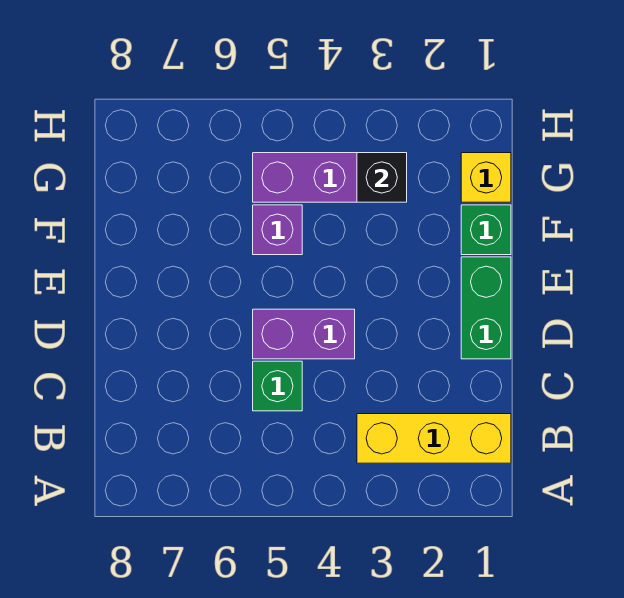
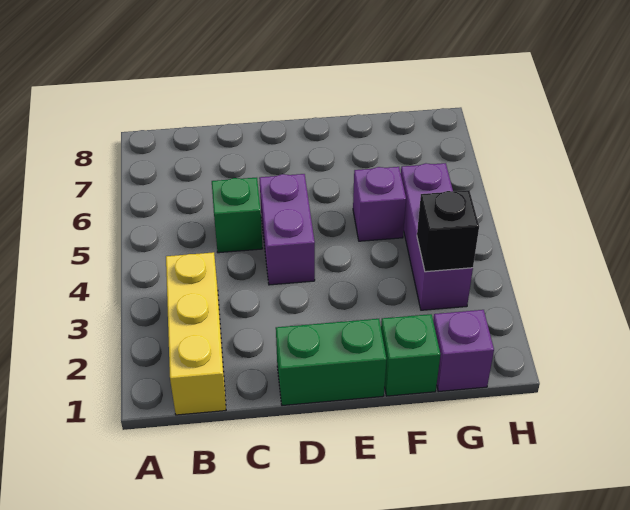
yellow brick G1 level 1 -> purple brick G1 level 1

